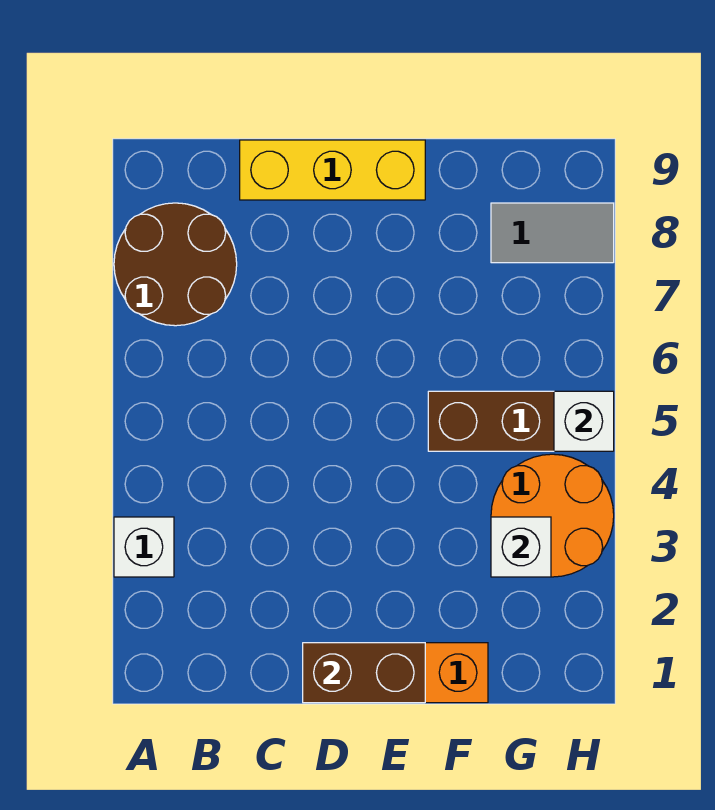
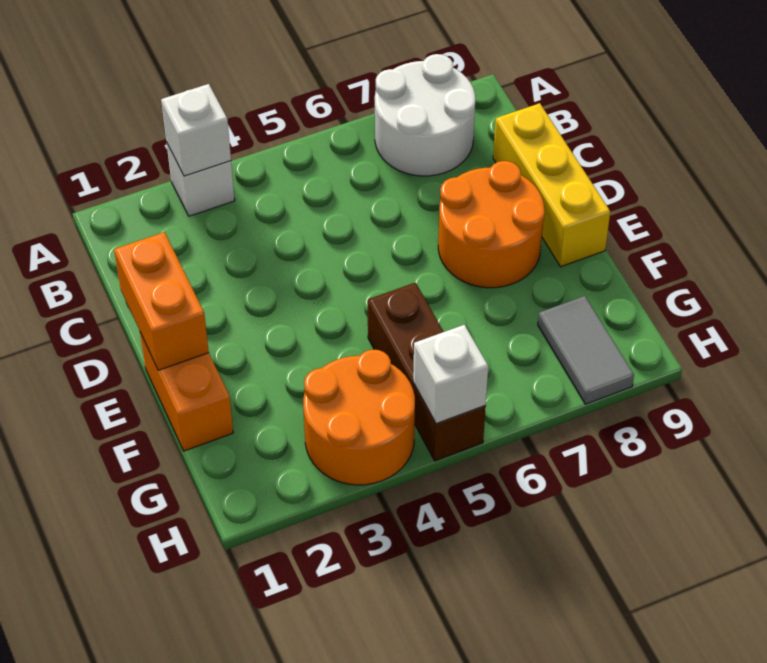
brown round brick A7:B8 level 1 -> white round brick A7:B8 level 1
brown brick D1:E1 level 2 -> orange brick D1:E1 level 2
none -> orange round brick D7:E8 level 1
white brick G3 level 2 -> white brick A3 level 2

